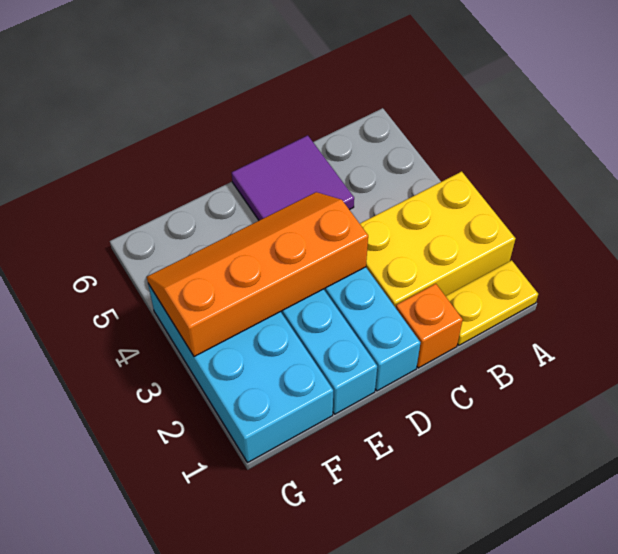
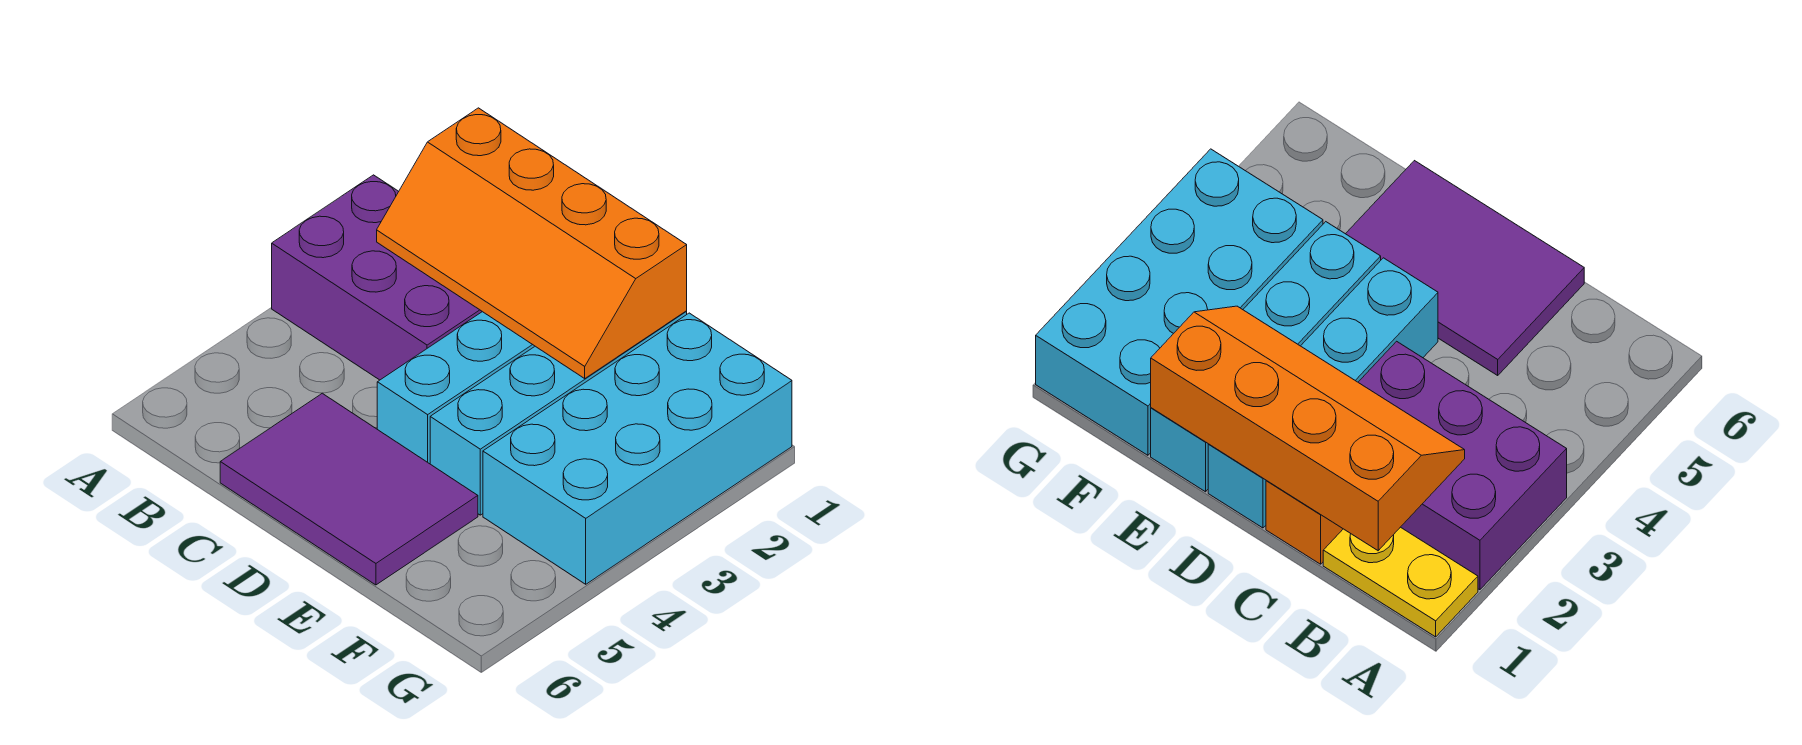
yellow brick A2:C3 level 1 -> purple brick A2:C3 level 1
purple tile C5:D6 level 1 -> purple tile C5:E6 level 1
orange slope D3:G4 level 2 top 3 -> orange slope B1:E2 level 2 top 1

